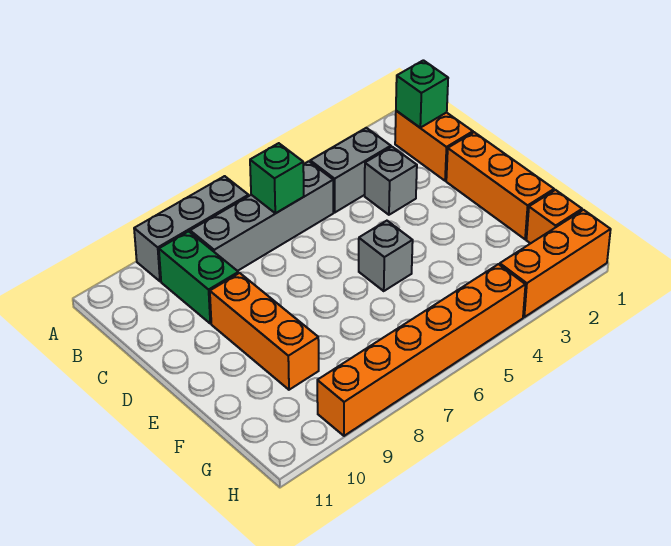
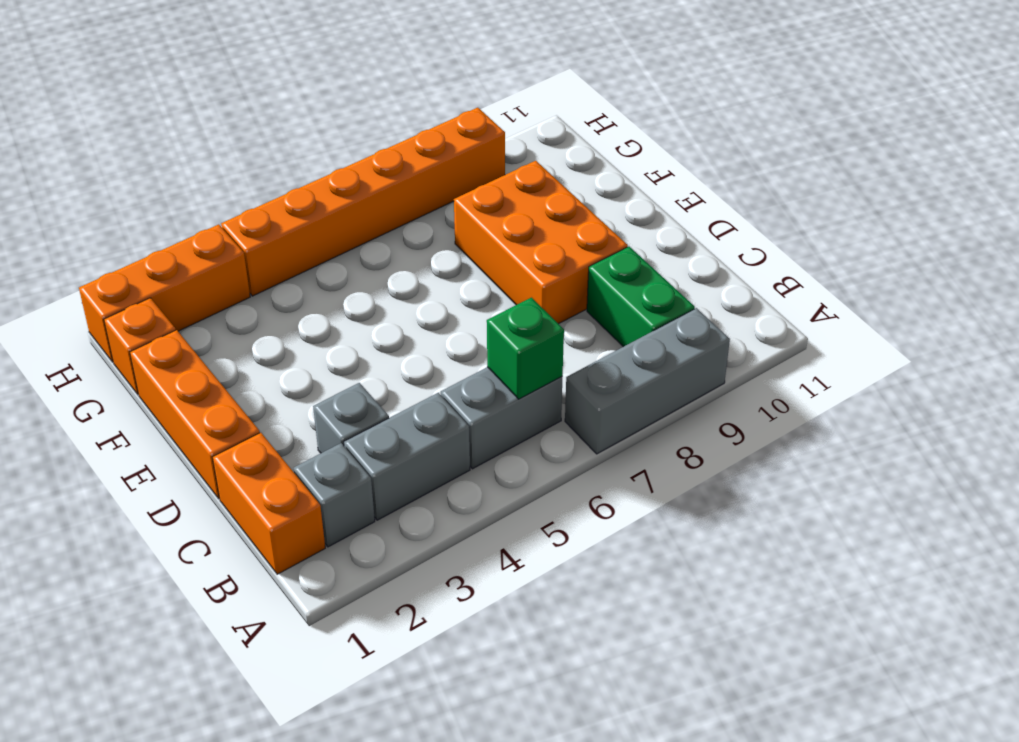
green brick B1 level 2 -> none
grey brick B5:B8 level 1 -> grey brick B5:B6 level 1
orange brick D9:F9 level 1 -> orange brick D8:F9 level 1
grey brick E5 level 1 -> grey brick B2 level 1

